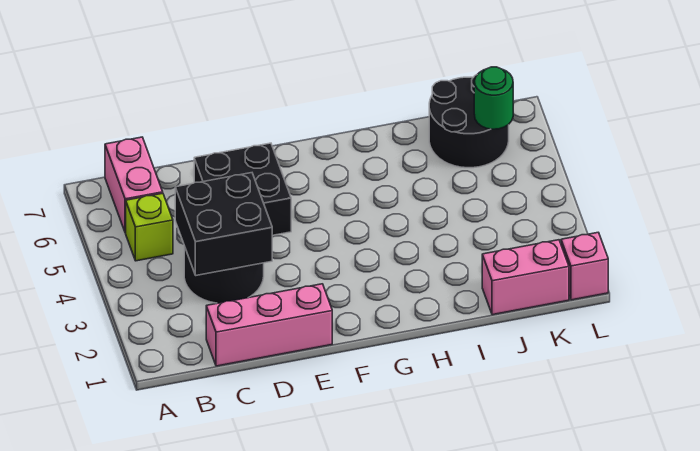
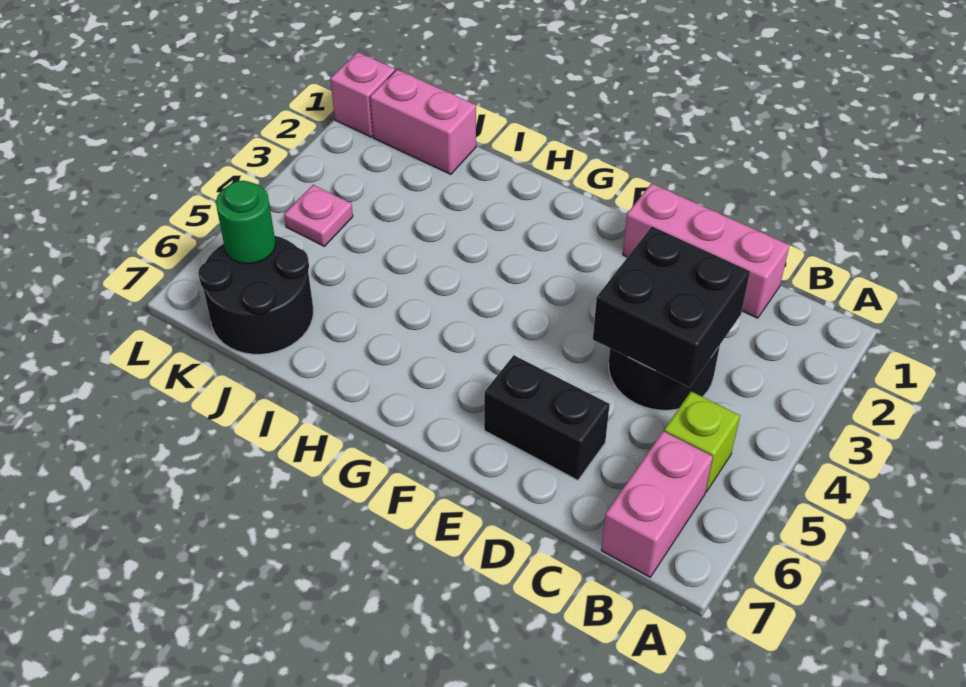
black brick D5:E6 level 1 -> black brick D6:E6 level 1
none -> pink plate K4 level 1

